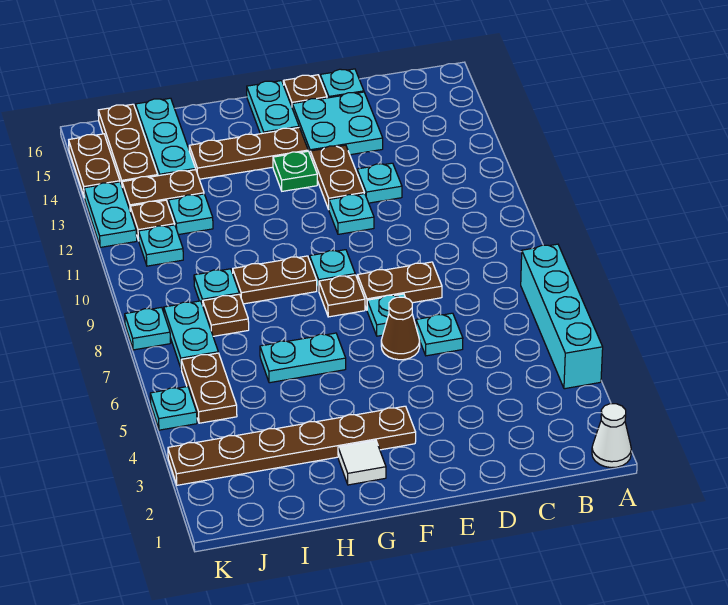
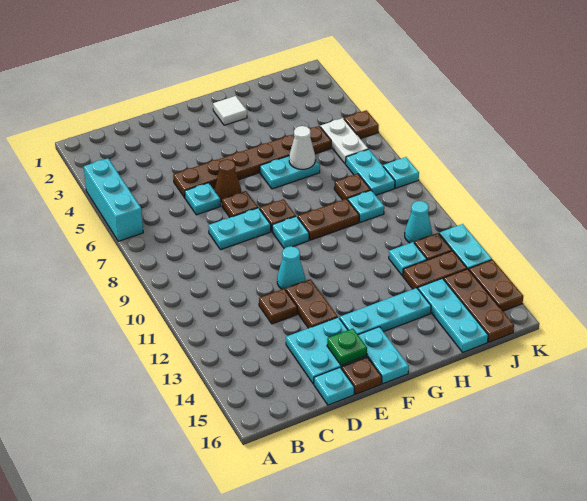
white cone A1 level 1 -> white cone H6 level 2
cyan brick A4:A7 level 1 -> cyan brick A4:A6 level 1
brown plate D8:E8 level 1 -> cyan plate D8:E8 level 1
cyan plate D12 level 1 -> brown plate D12 level 1
cyan plate E7 level 1 -> brown plate E7 level 1
cyan plate E11 level 1 -> cyan cone E11 level 1
brown plate F3:K3 level 1 -> brown plate D5:I5 level 1
green plate F13 level 1 -> green plate E15 level 2
brown plate F14:H14 level 1 -> cyan plate F14:H14 level 1
brown plate J5:J6 level 1 -> white plate J5:J6 level 1
cyan plate J11 level 1 -> cyan cone J11 level 1
cyan plate K5 level 1 -> brown plate K5 level 1

